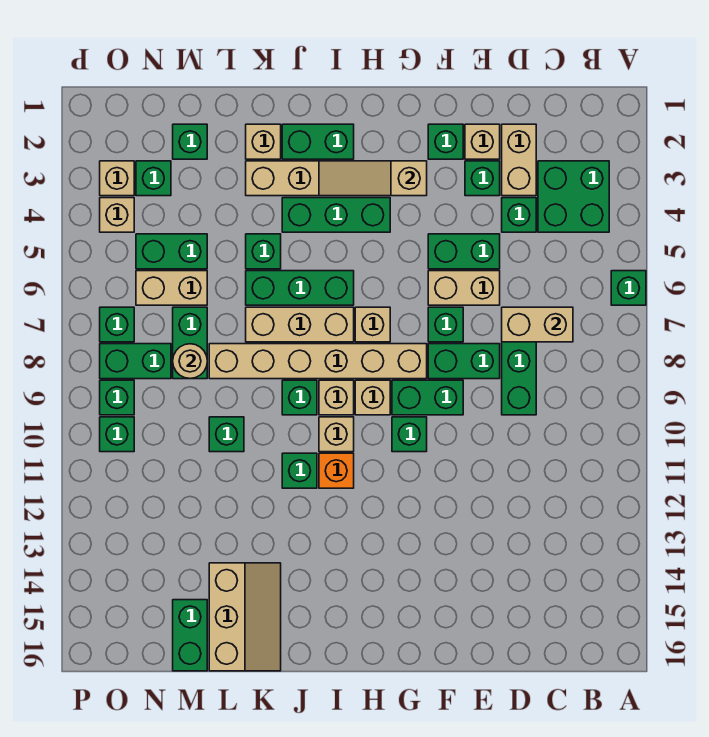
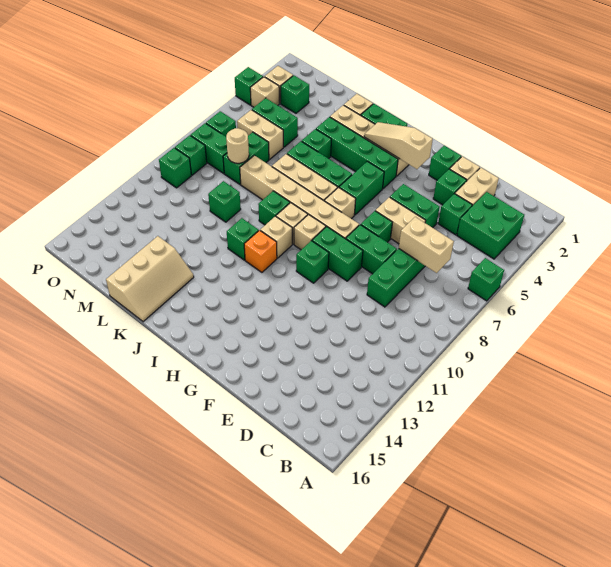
green brick H4:J4 level 1 -> green brick H4:K4 level 1
green brick M2 level 1 -> green brick P4 level 1
green brick M15:M16 level 1 -> green brick H5:H6 level 1

